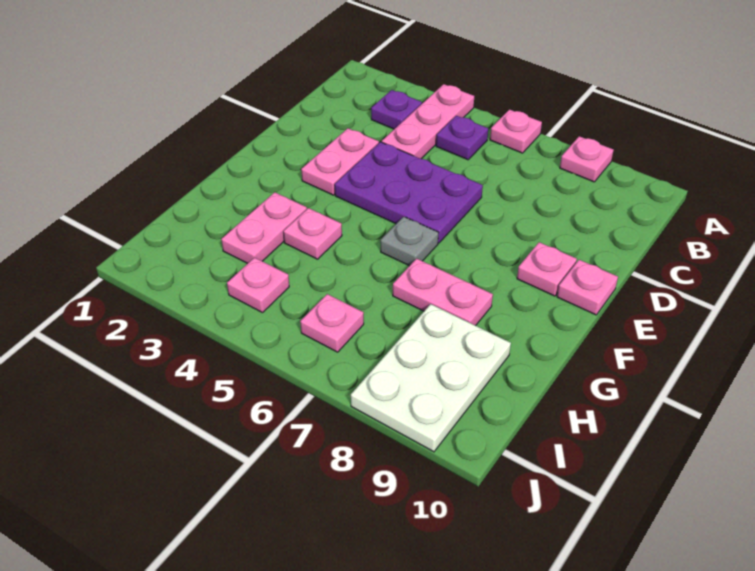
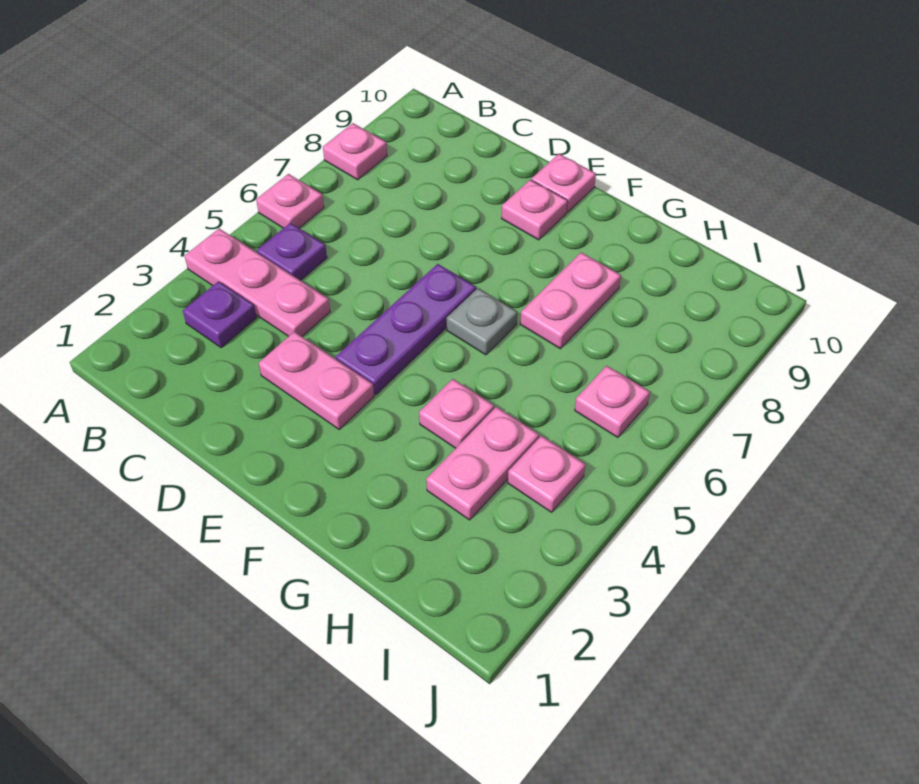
purple plate D4:E6 level 1 -> purple plate E4:E6 level 1
pink plate G3:H3 level 1 -> pink plate H3:H4 level 1
white plate H8:J9 level 1 -> none

